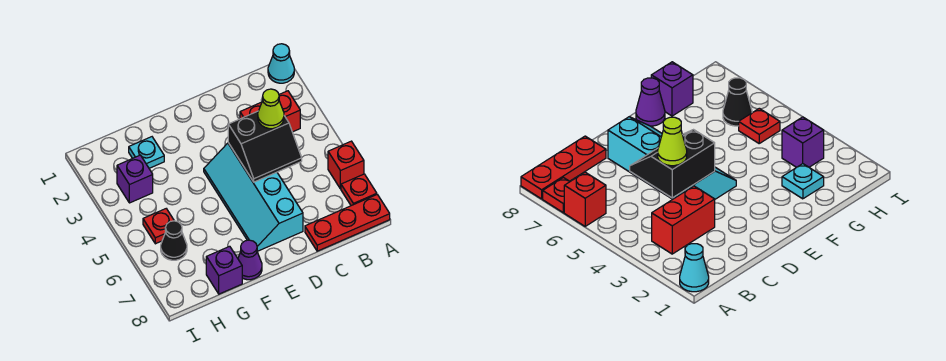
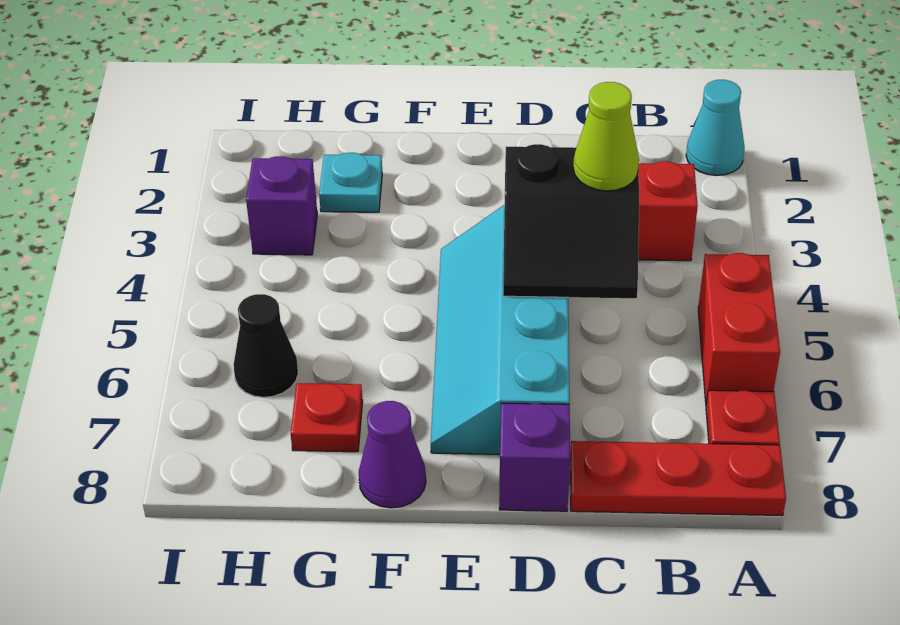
red brick A6 level 1 -> red brick A5:A6 level 1
purple brick G8 level 1 -> purple brick D8 level 1
red plate H5 level 1 -> red plate G7 level 1

